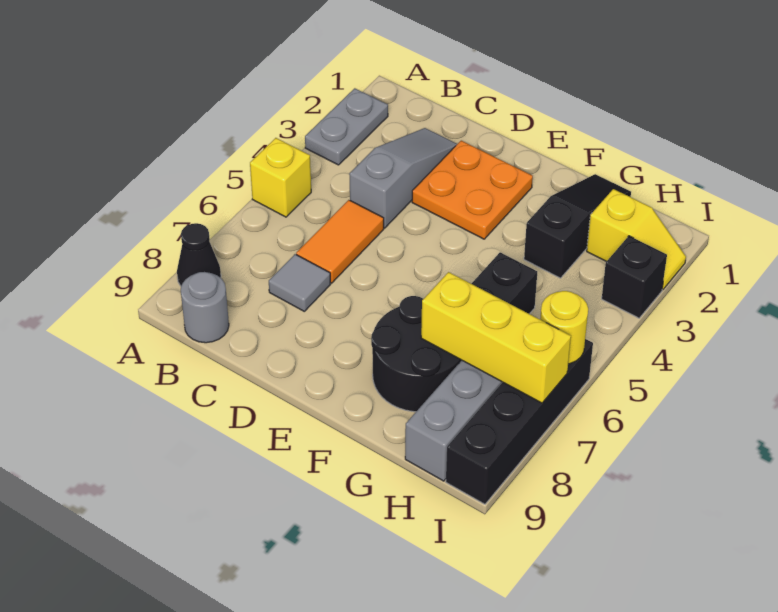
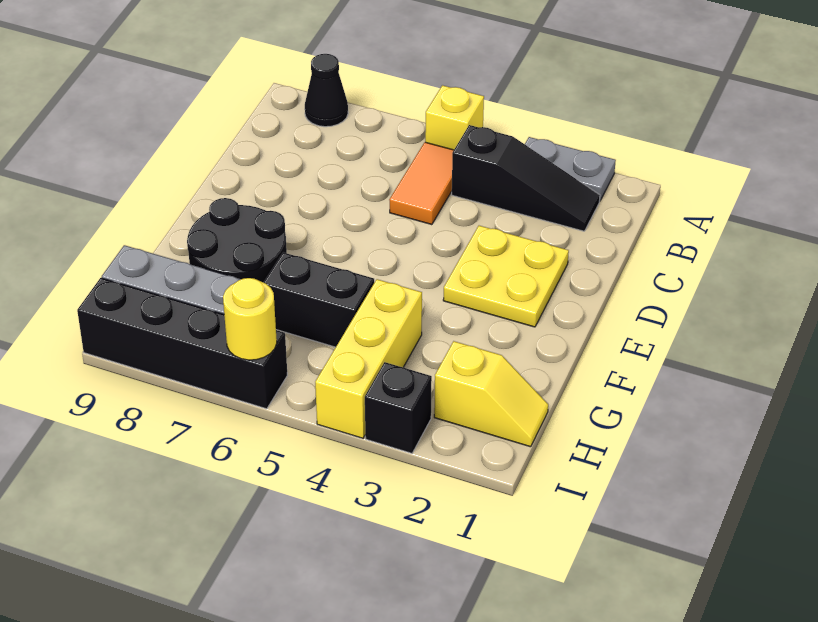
grey round brick B9 level 1 -> none
grey slope C2:C4 level 1 top 4 -> none
orange tile C5:C6 level 1 -> orange tile B5:C5 level 1
grey tile C7 level 1 -> none
orange plate D2:E3 level 1 -> yellow plate D2:E3 level 1
black slope G1:G3 level 1 top 3 -> black slope B2:B4 level 1 top 4
yellow brick G7:I7 level 2 -> yellow brick G4:I4 level 1
yellow slope H2:I2 level 1 top H -> yellow slope H1:H2 level 1 top 2

